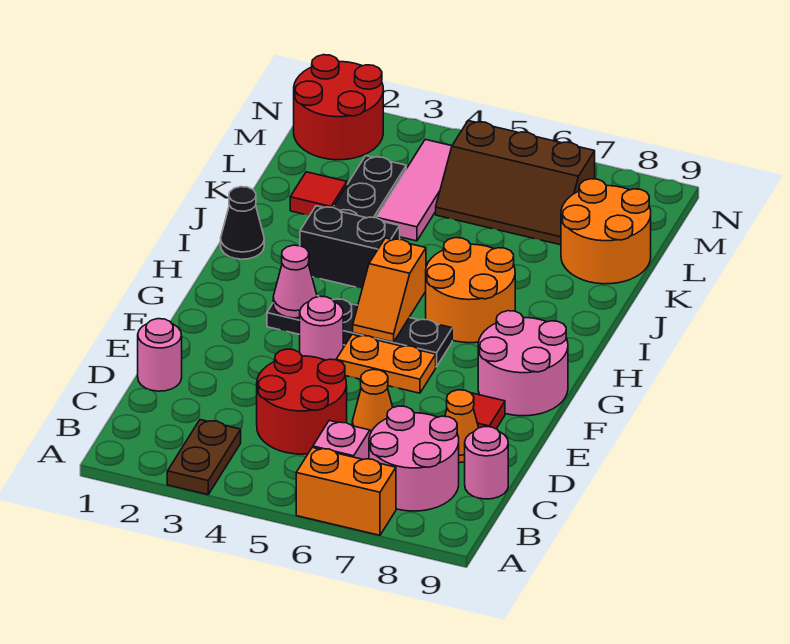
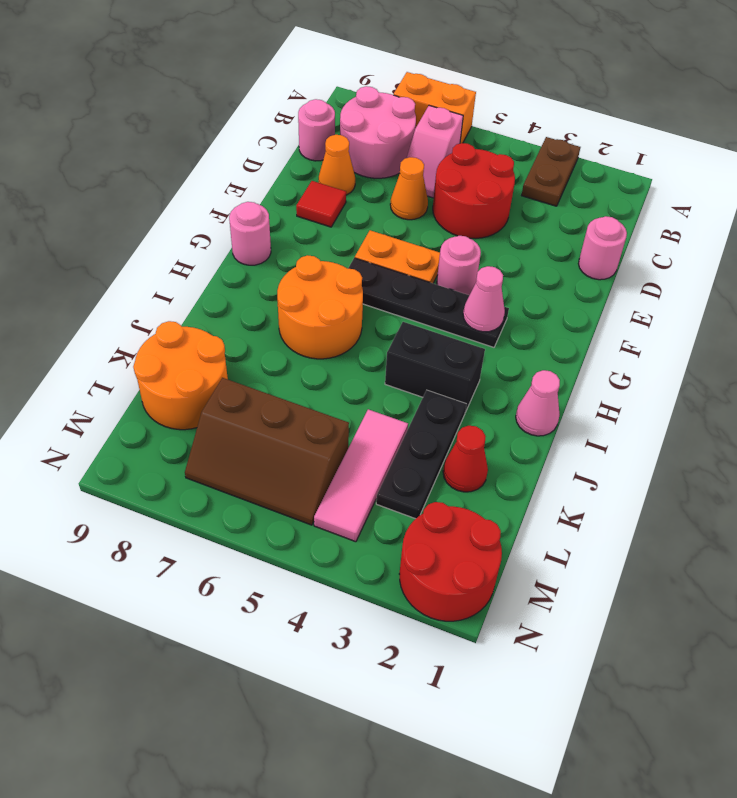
pink round brick F8:G9 level 1 -> pink round brick G9 level 1
orange slope G5:H5 level 2 top H -> none
black cone I1 level 1 -> pink cone I1 level 1
red tile K2 level 1 -> red cone K2 level 1
brown slope L5:M7 level 1 top M -> brown slope L5:M7 level 1 top L

